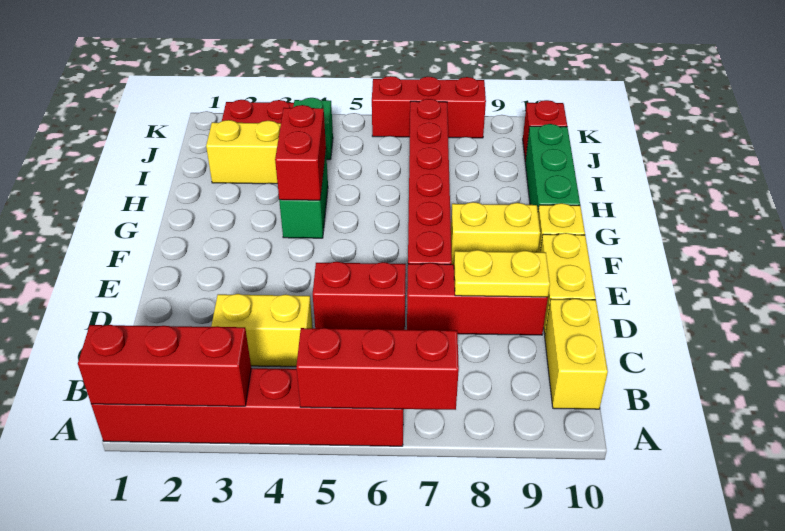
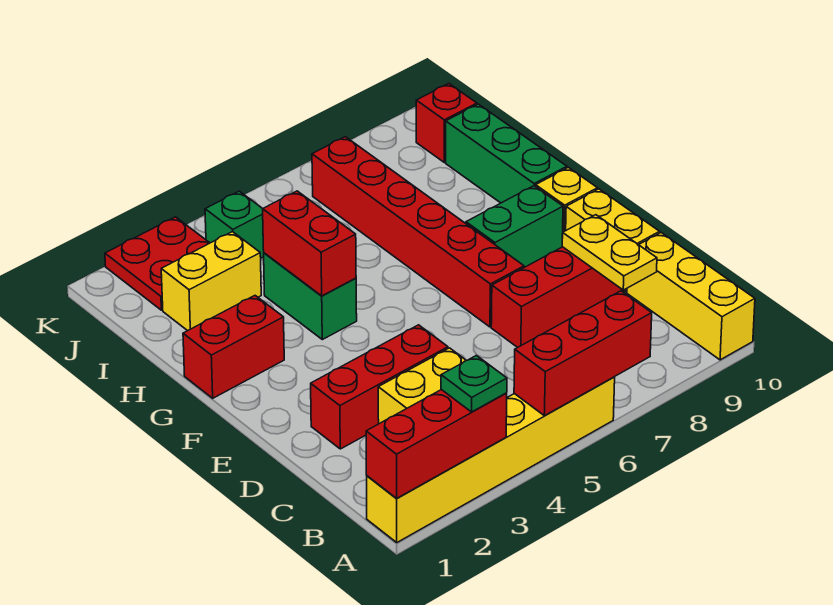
red brick A1:A6 level 1 -> yellow brick A1:A6 level 1
none -> green plate A3 level 3
yellow brick B10:C10 level 1 -> yellow brick A10:C10 level 1
red brick D5:D6 level 1 -> red brick G1:G2 level 1
yellow plate D8:D9 level 2 -> yellow plate C9:D9 level 2
yellow brick F8:F9 level 1 -> green brick F8:F9 level 1
red brick K6:K8 level 1 -> red brick D2:D4 level 1

